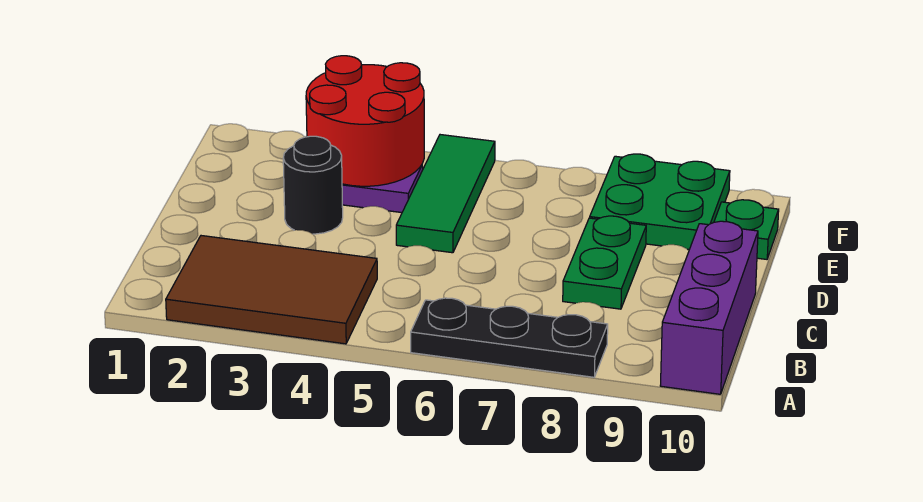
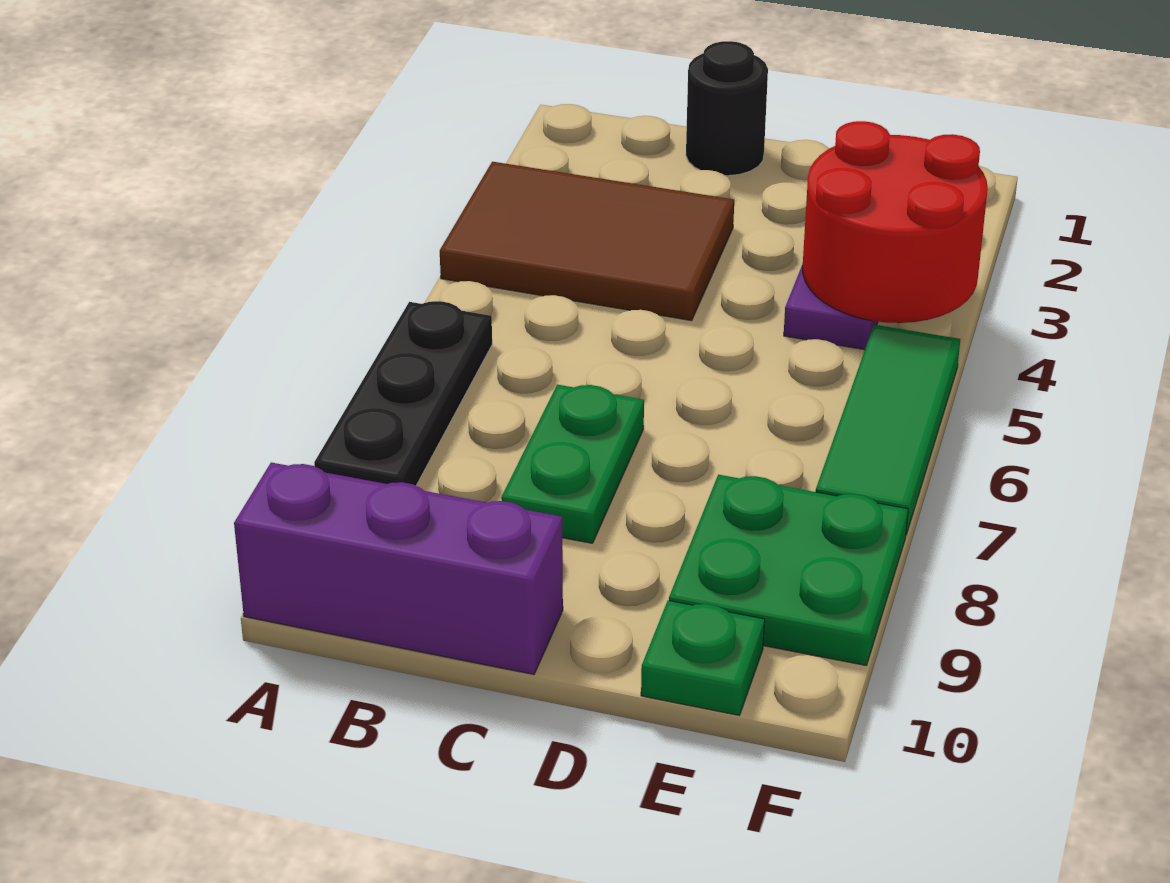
brown tile A2:B4 level 1 -> brown tile A3:C4 level 1
green plate C8:D8 level 1 -> green plate C7:C8 level 1
black round brick D3 level 1 -> black round brick C1 level 1
green tile D5:F5 level 1 -> green tile F5:F7 level 1

